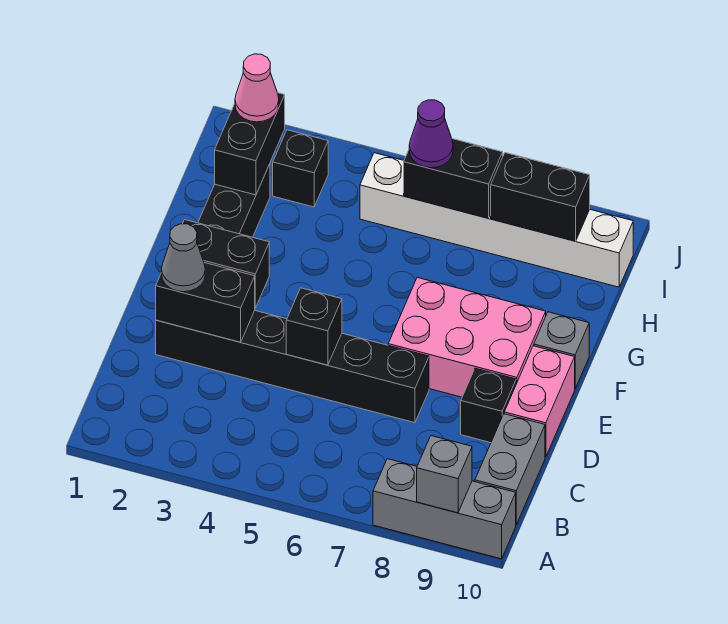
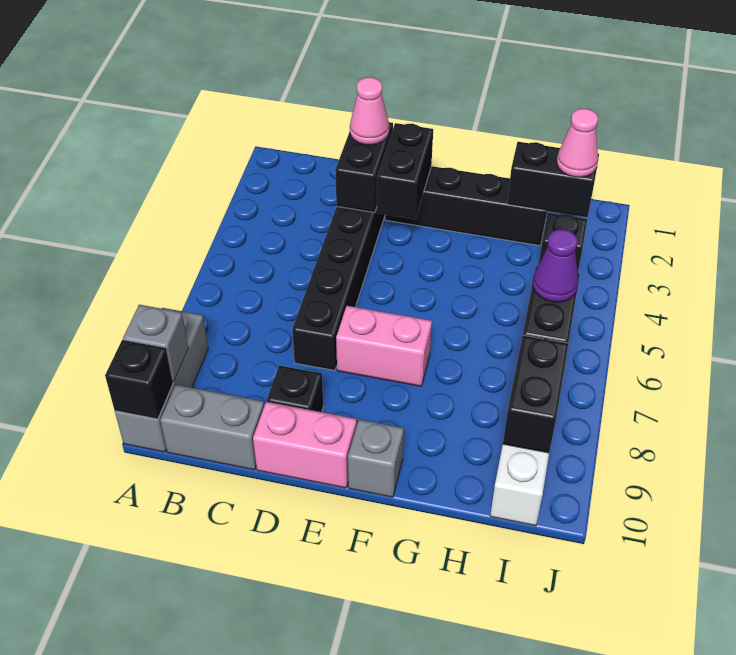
grey cone D2 level 3 -> pink cone D2 level 3
black brick D5 level 2 -> black brick A10 level 2
pink brick E7:F9 level 1 -> pink brick E7:F7 level 1

